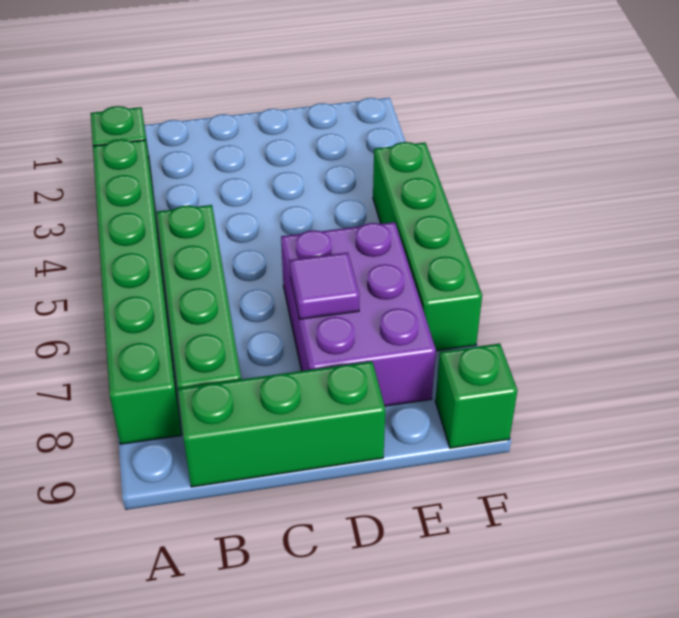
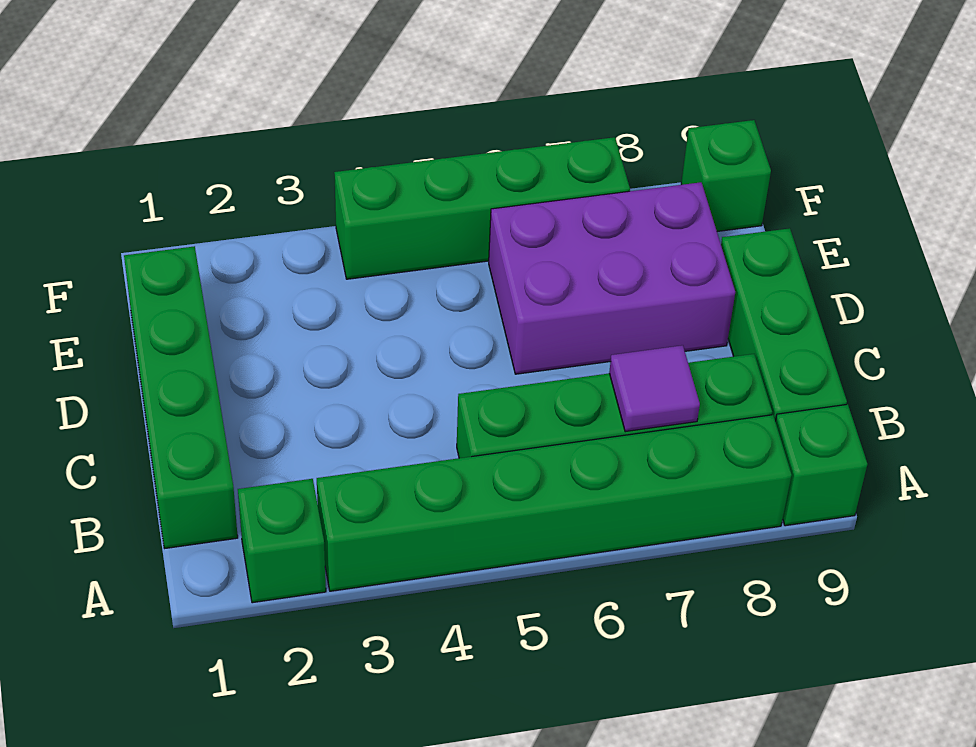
none -> green brick A9 level 1
none -> green brick B1:E1 level 1
purple tile D7 level 2 -> purple tile B7 level 2

